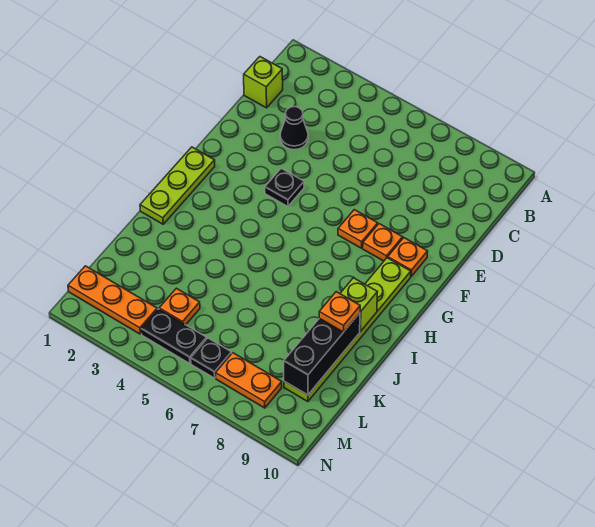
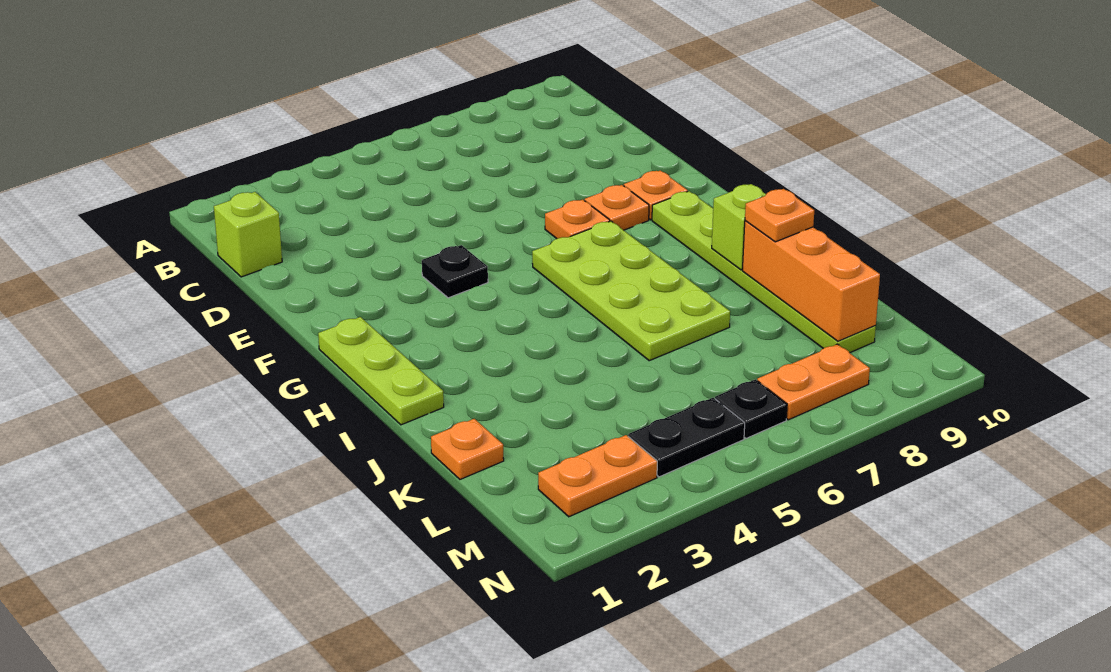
black cone D3 level 1 -> none
none -> lime plate G6:J7 level 1
black brick J9:L9 level 2 -> orange brick J9:L9 level 2
orange plate L4 level 1 -> orange plate K1 level 1
orange plate M1:M3 level 1 -> orange plate M2:M3 level 1

